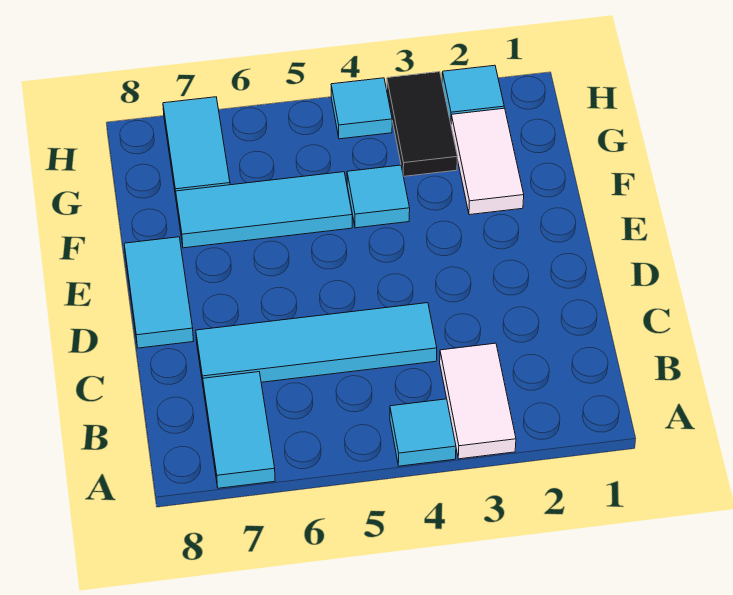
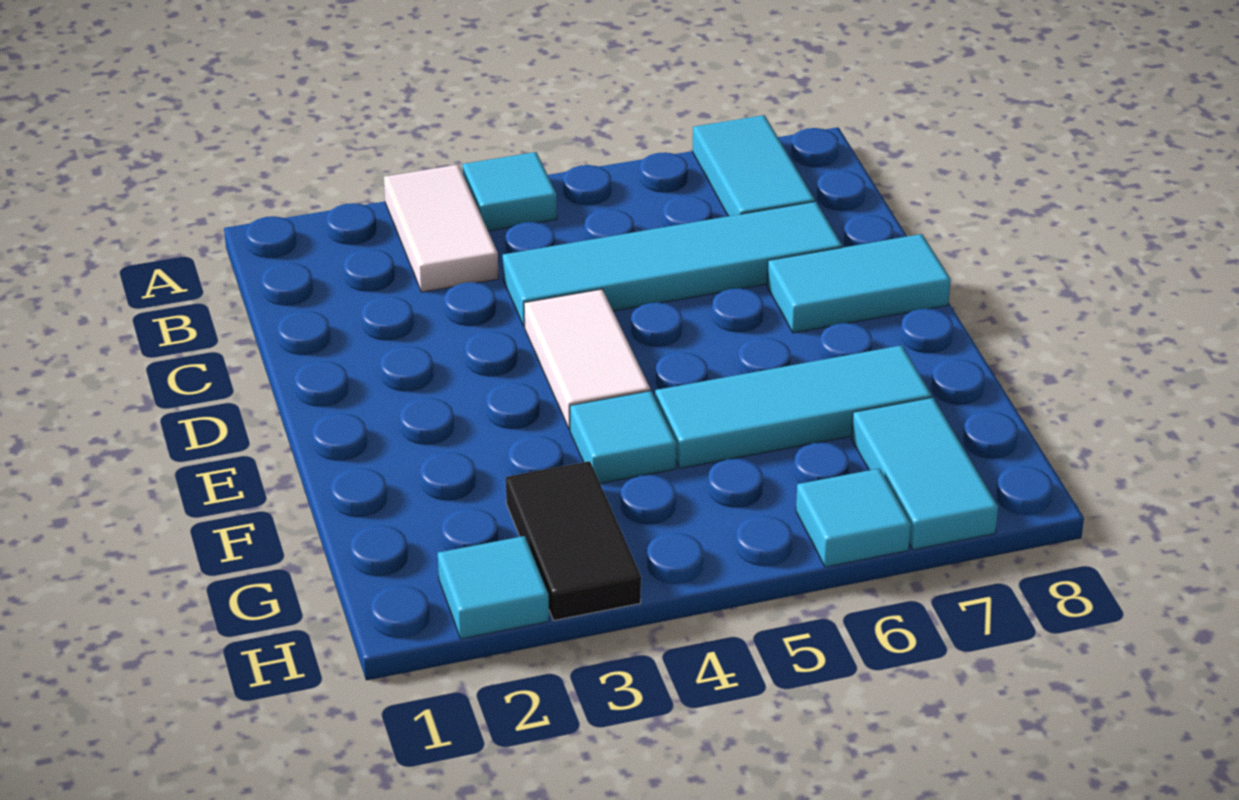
cyan tile D8:E8 level 1 -> cyan tile D7:D8 level 1
white tile F2:G2 level 1 -> white tile D4:E4 level 1
cyan tile H4 level 1 -> cyan tile H6 level 1

